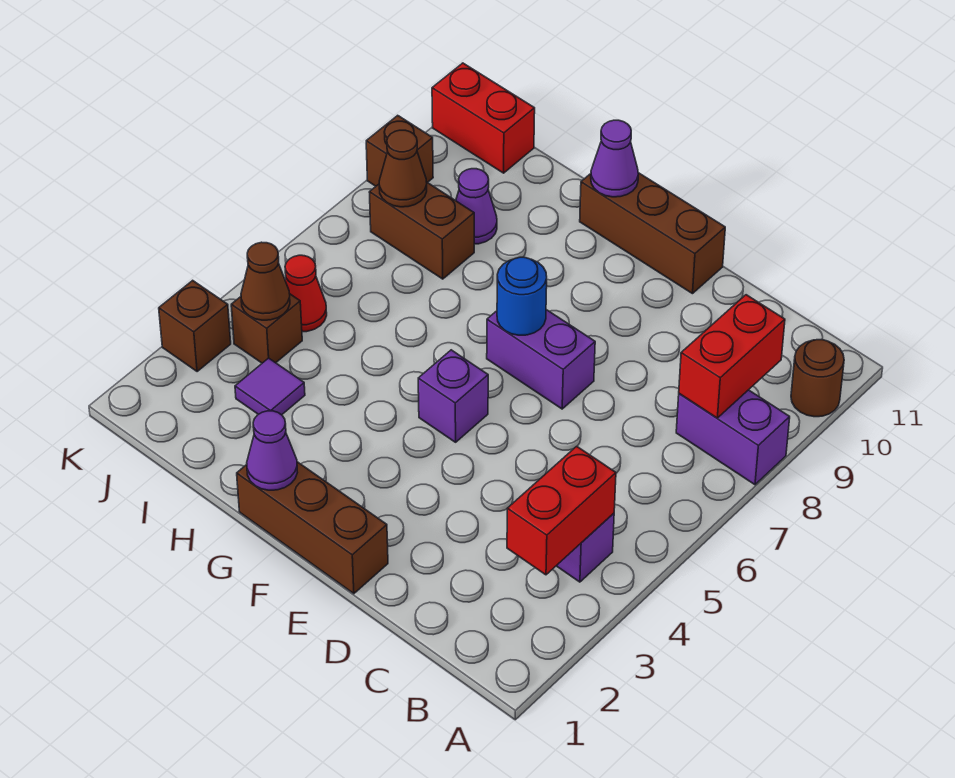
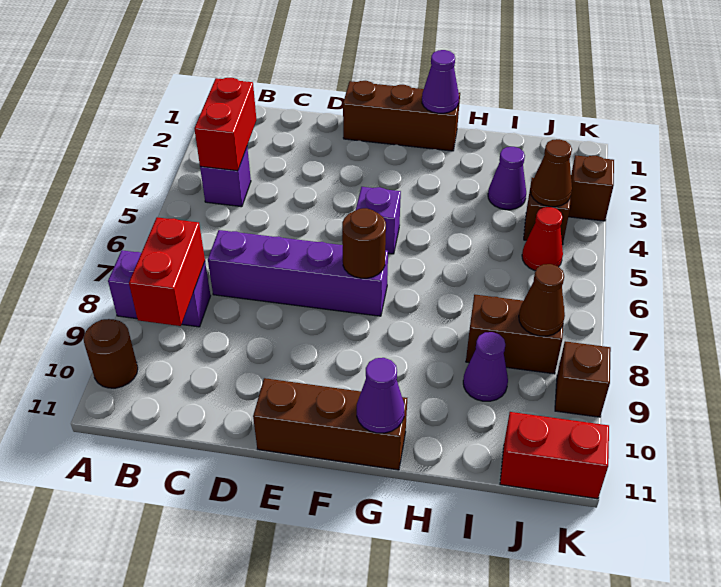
purple brick E7:F7 level 1 -> purple brick C7:F7 level 1
blue round brick F7 level 2 -> brown round brick F7 level 2
purple tile I3 level 1 -> purple cone I3 level 1

